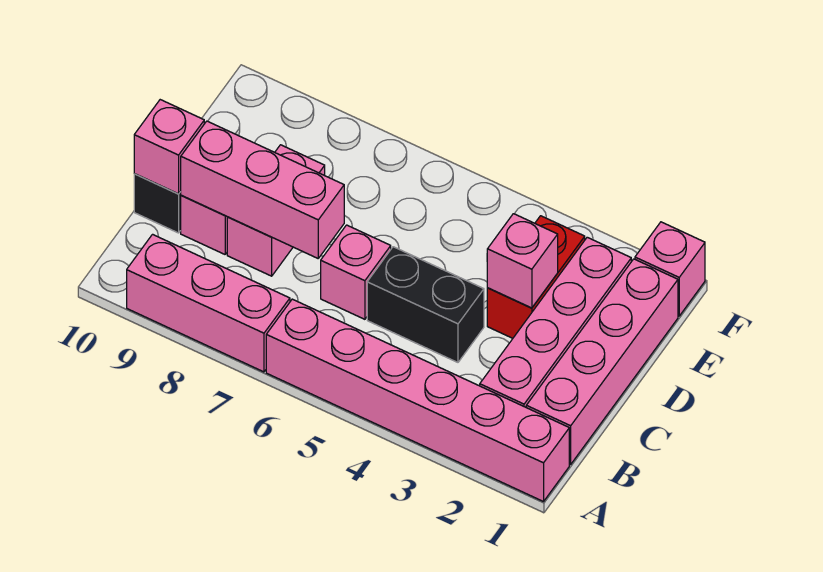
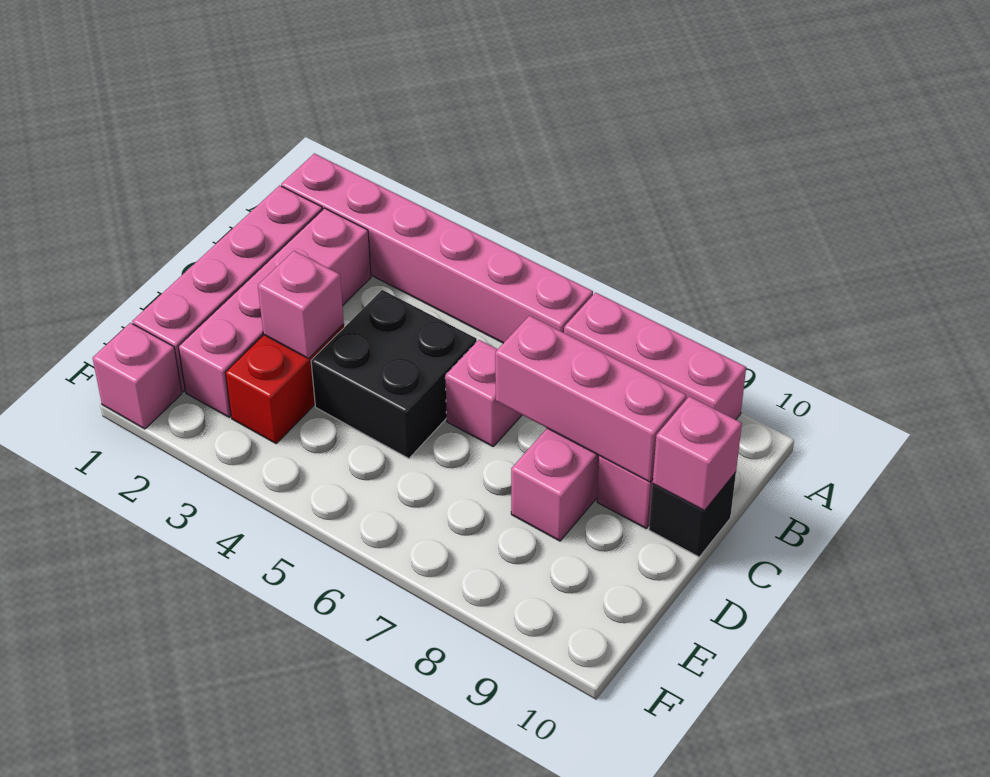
black brick C4:C5 level 1 -> black brick C4:D5 level 1

